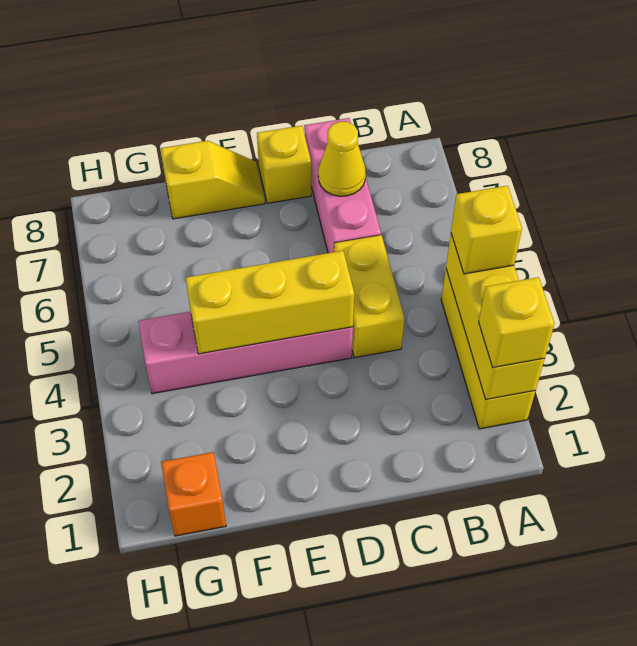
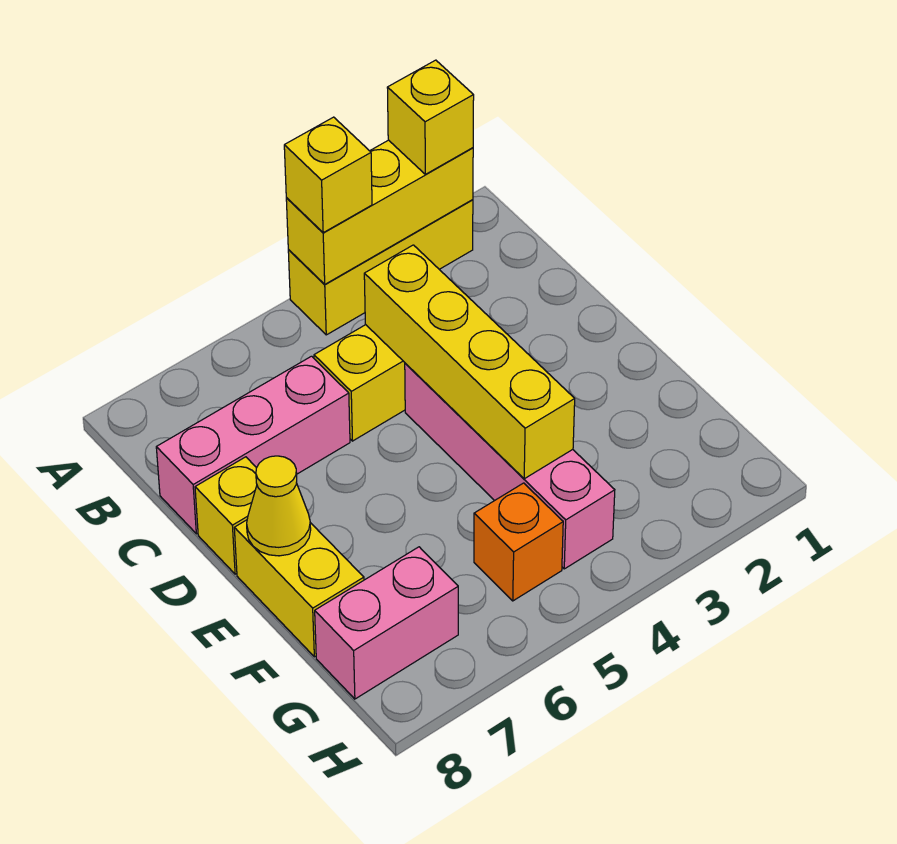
yellow cone C7 level 2 -> yellow cone E8 level 2
yellow brick D4:F4 level 2 -> yellow brick C4:F4 level 2
yellow slope E8:F8 level 1 top F -> yellow brick E8:F8 level 1
orange brick G1 level 1 -> orange brick G5 level 1
none -> pink brick G7:G8 level 1

